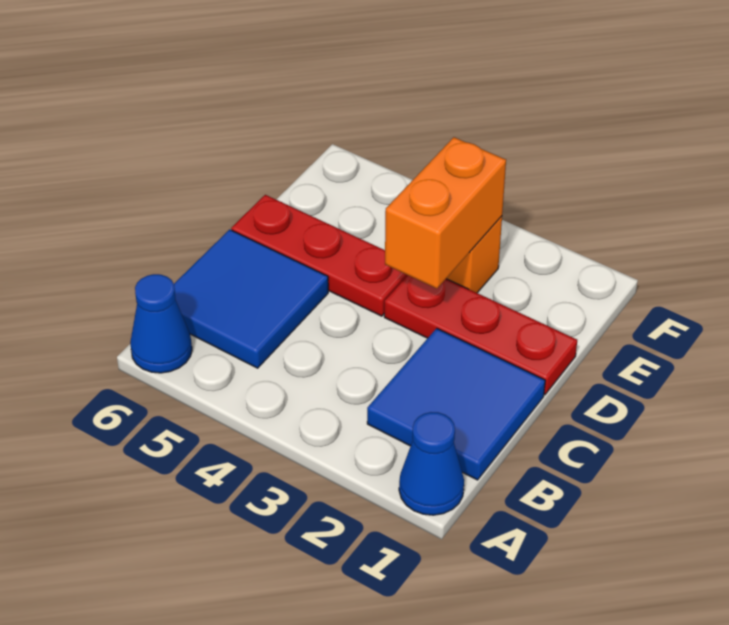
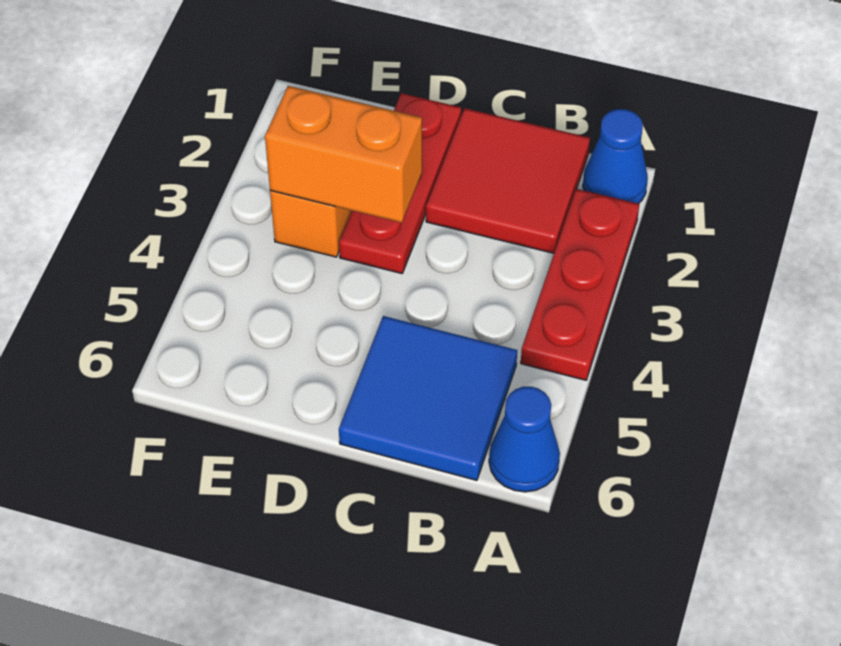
blue tile B1:C2 level 1 -> red tile B1:C2 level 1
red plate D4:D6 level 1 -> red plate A2:A4 level 1

